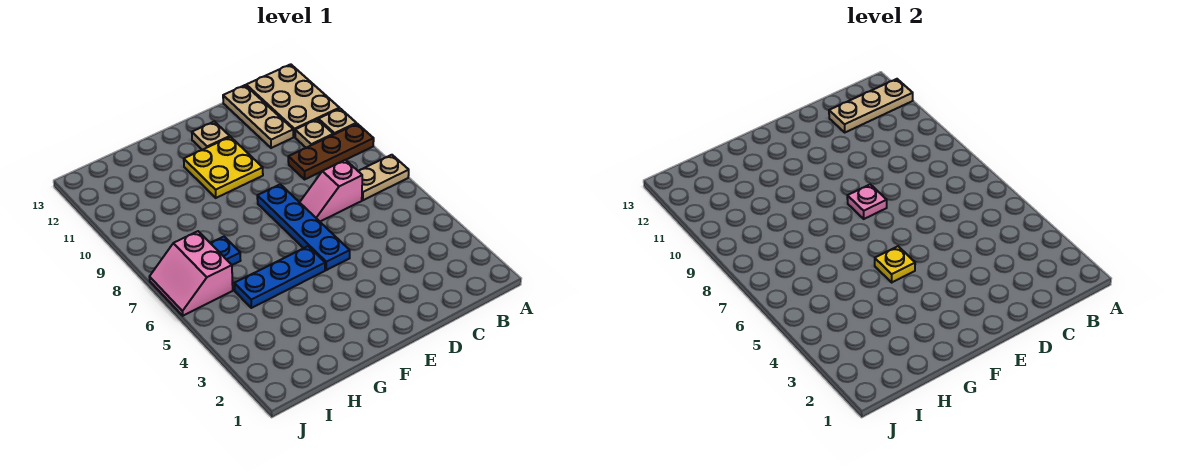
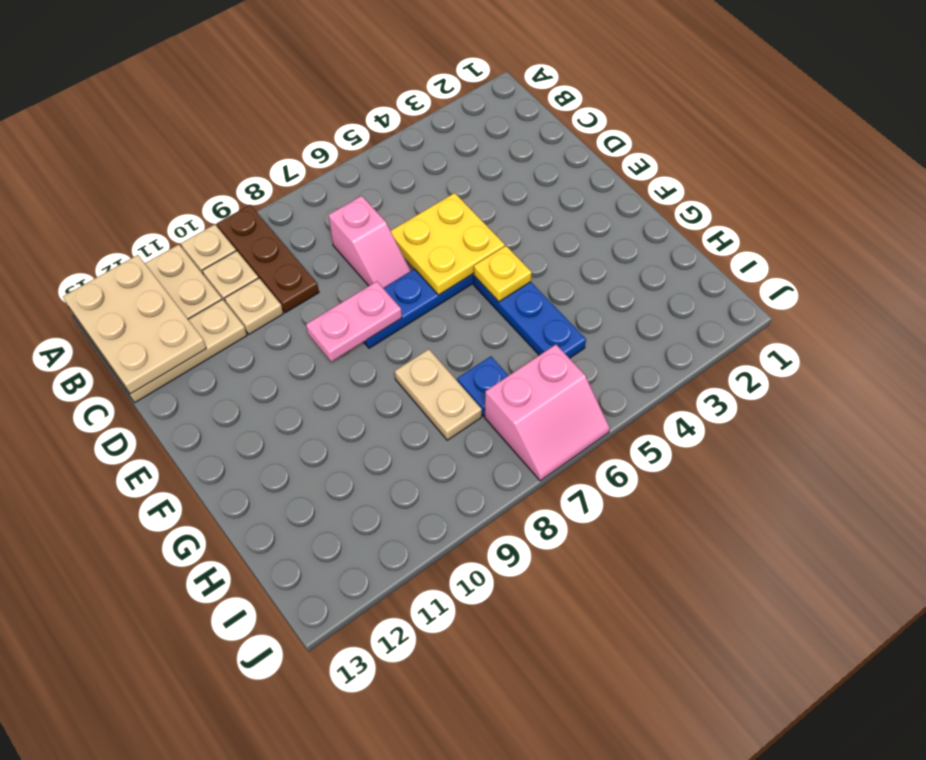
tan plate A7:B7 level 1 -> tan plate G8:H8 level 1
tan plate A12:C12 level 2 -> tan plate A12:C13 level 2
pink plate E8 level 2 -> pink plate E8:E9 level 2
yellow plate E10:F11 level 1 -> yellow plate D5:E6 level 2
tan plate E12 level 1 -> tan plate C10 level 1

